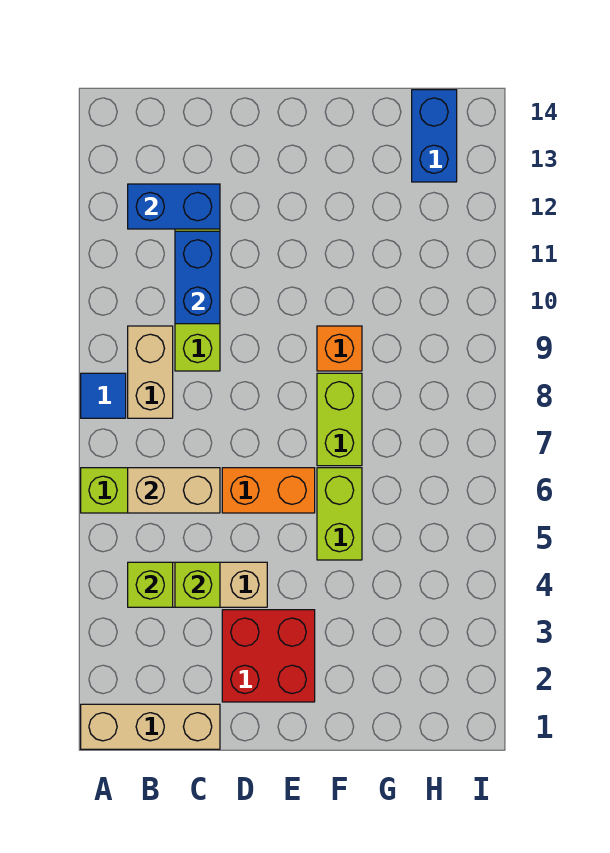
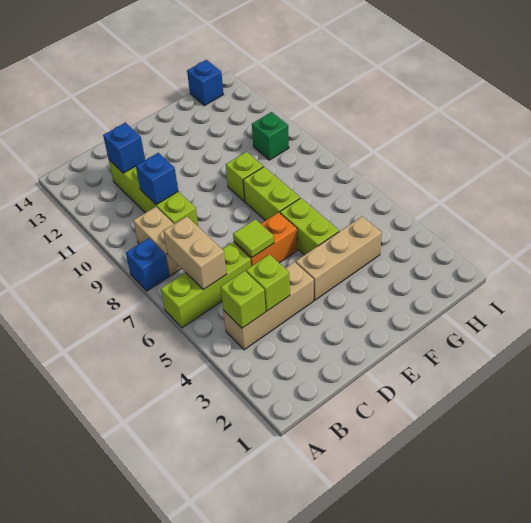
tan brick A1:C1 level 1 -> tan brick E4:G4 level 1
blue tile A8 level 1 -> blue brick A8 level 1
tan brick B6:C6 level 2 -> tan brick B6:B7 level 2
blue brick B12:C12 level 2 -> blue brick C12 level 2
blue brick C10:C11 level 2 -> blue brick C10 level 2
red brick D2:E3 level 1 -> none
none -> lime tile D6 level 2
orange brick F9 level 1 -> lime brick F9 level 1
none -> green brick H10 level 1
blue brick H13:H14 level 1 -> blue brick H14 level 1

